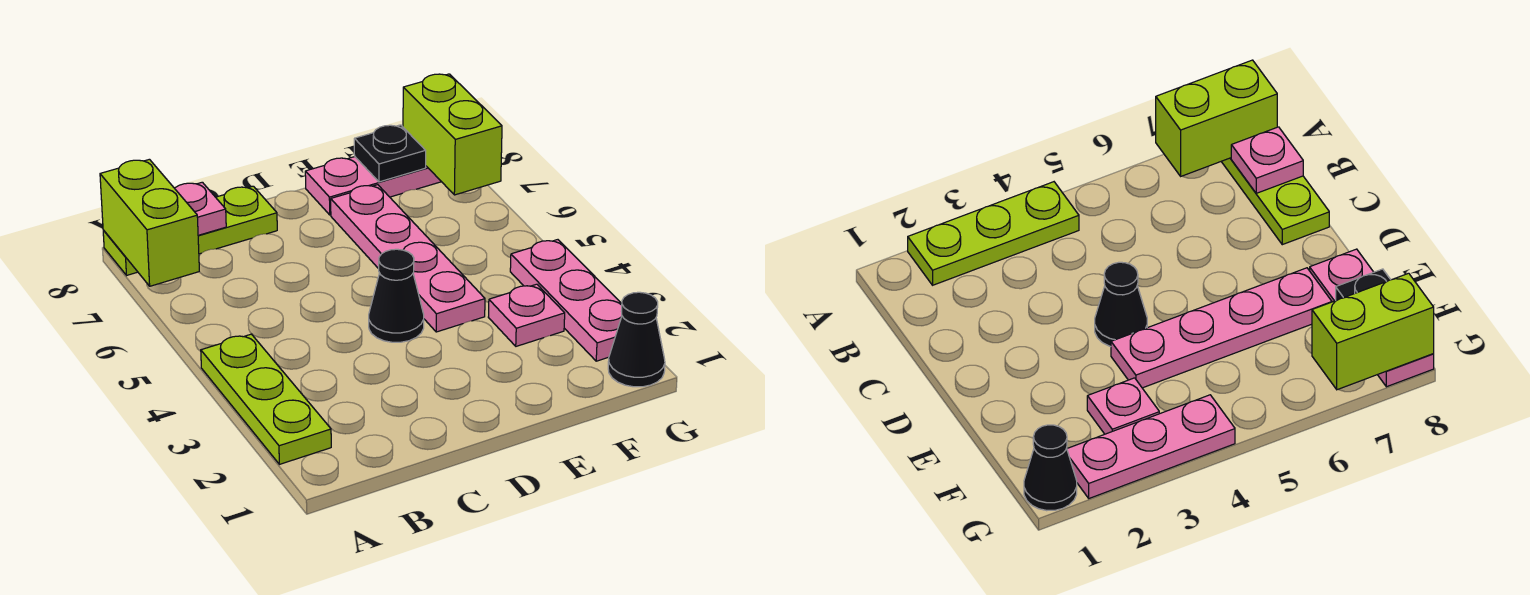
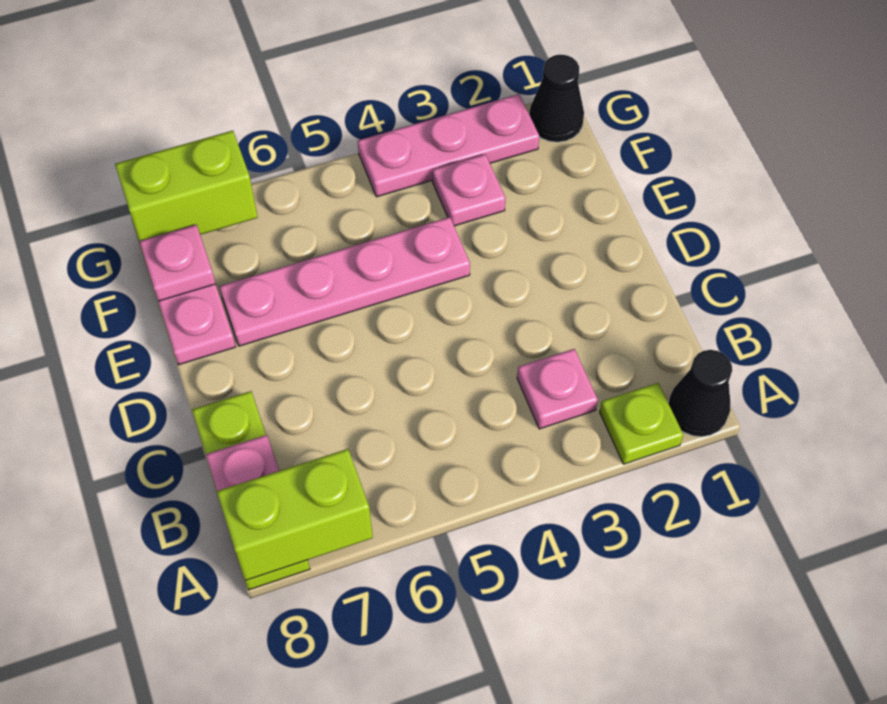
lime plate A2:A4 level 1 -> lime plate A2 level 1
none -> pink plate B3 level 1
black cone D4 level 1 -> black cone A1 level 1
black plate F8 level 2 -> pink plate F8 level 2

